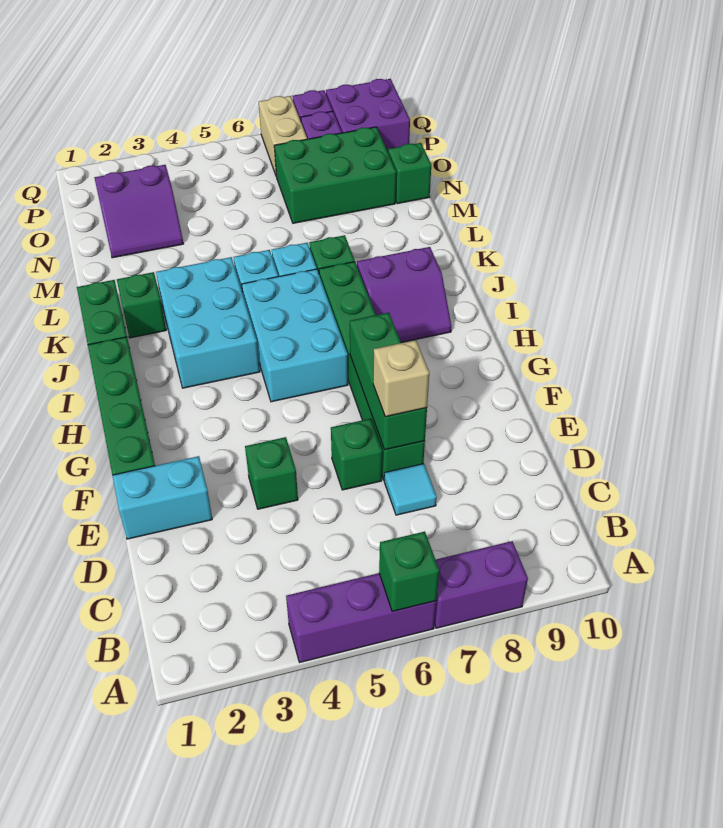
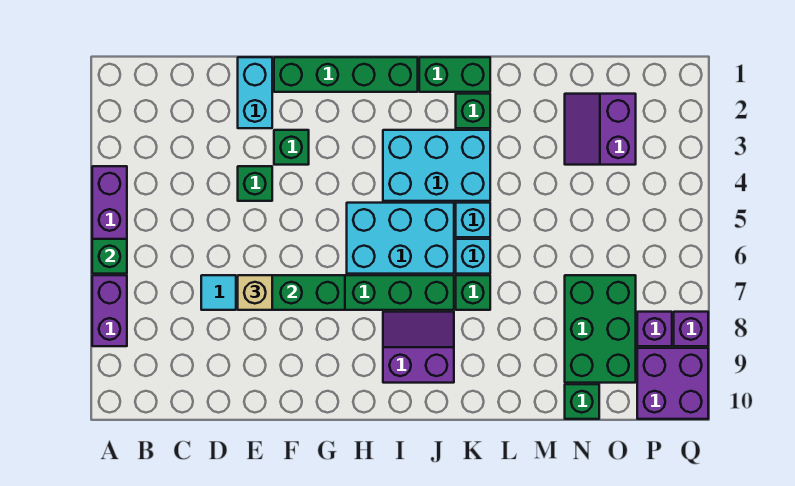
green brick E6 level 1 -> green brick F3 level 1
purple slope I8:J9 level 1 top J -> purple slope I8:J9 level 1 top 9
tan brick P7:Q7 level 1 -> none

